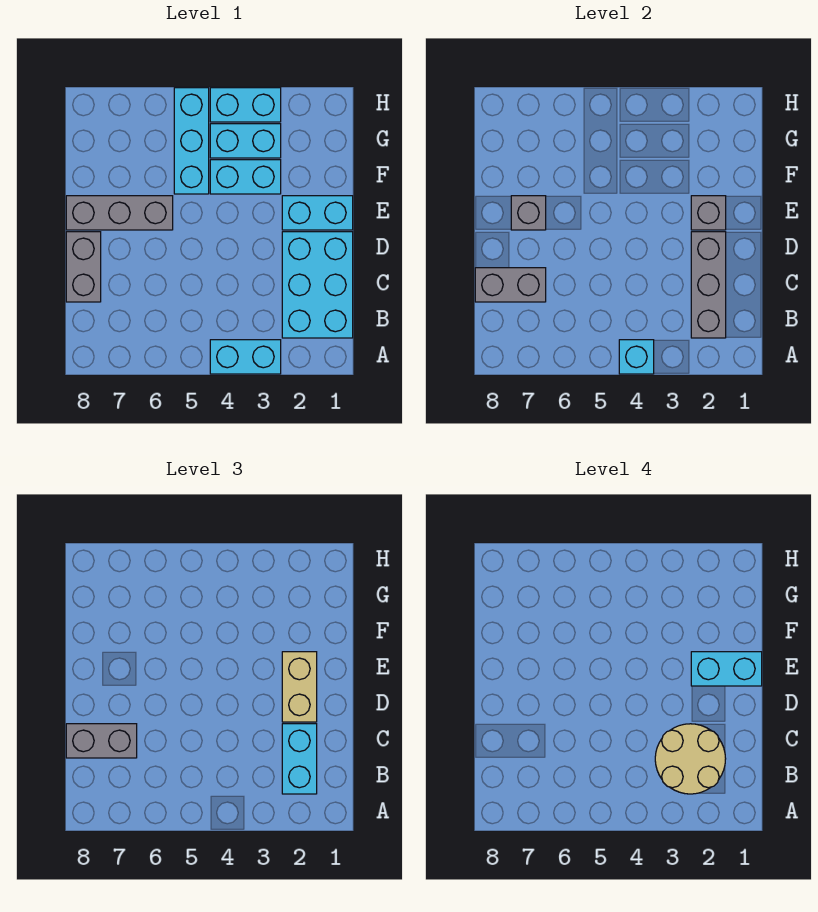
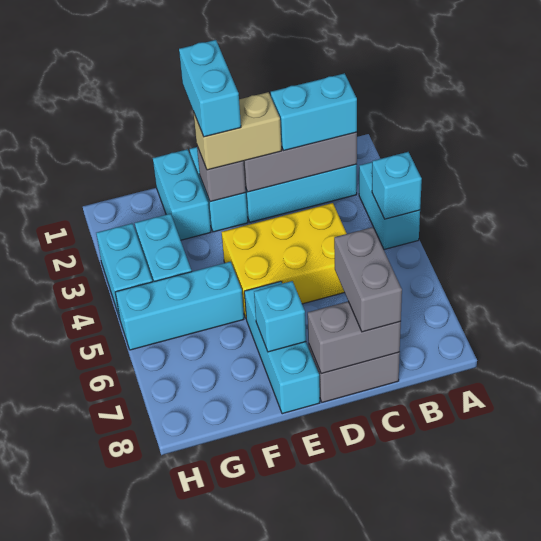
tan round brick B2:C3 level 4 -> none
none -> yellow brick C4:E5 level 1
grey brick C7:C8 level 2 -> grey brick C8:D8 level 2
grey brick E6:E8 level 1 -> cyan brick E6:E8 level 1
grey brick E7 level 2 -> cyan brick E7 level 2
cyan brick F3:F4 level 1 -> cyan brick F1:F2 level 1

